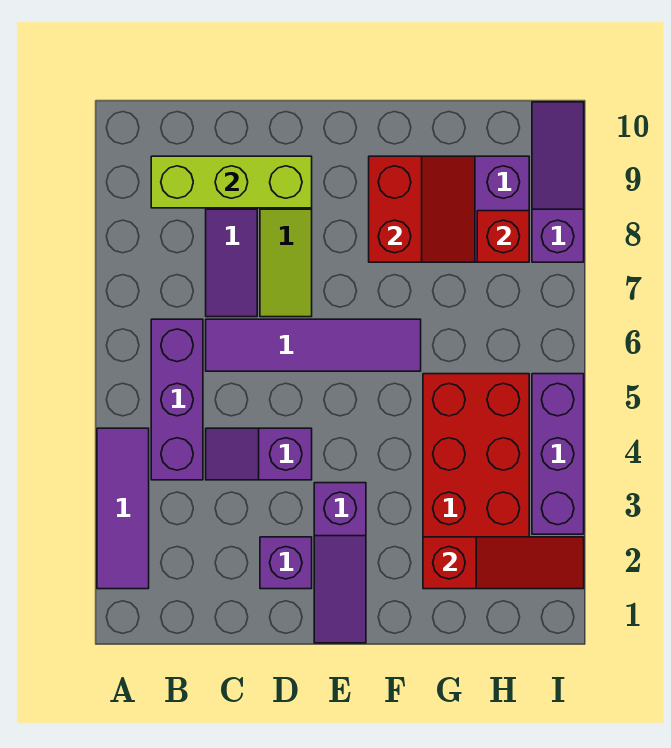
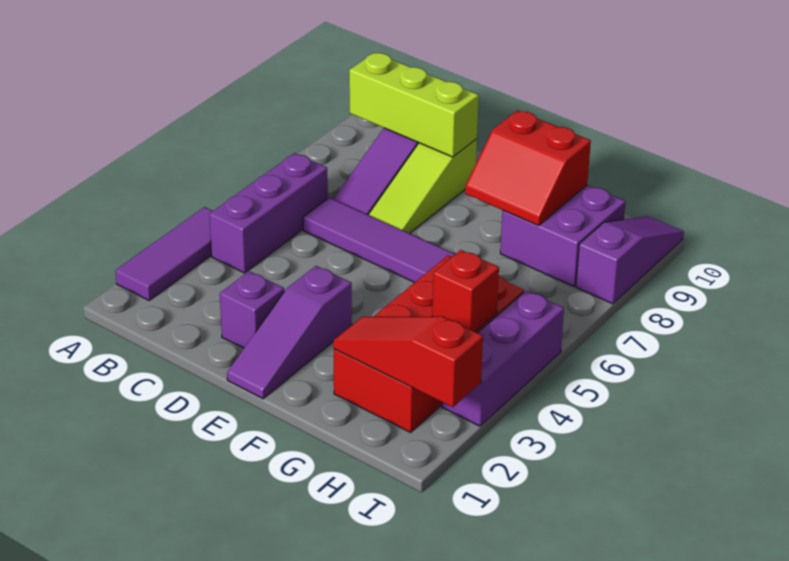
purple slope C4:D4 level 1 top D -> none
red slope F8:G9 level 2 top F -> red slope F8:G9 level 2 top 9
red slope G2:I2 level 2 top G -> red slope G2:I2 level 2 top I
red brick H8 level 2 -> red brick H4 level 2

